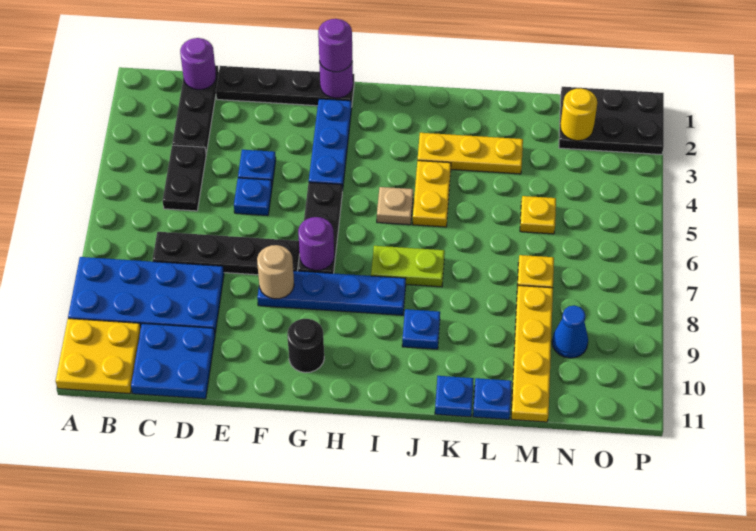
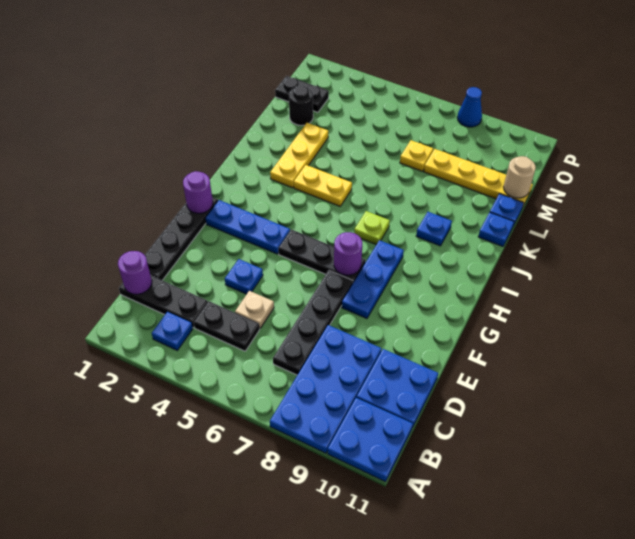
yellow plate A10:B11 level 1 -> blue plate A10:B11 level 1
blue plate E5 level 1 -> blue plate B3 level 1
blue plate F8:I8 level 1 -> blue plate F8:H8 level 1
tan round brick F8 level 2 -> tan round brick M11 level 2
purple round brick G1 level 3 -> none
black round brick G10 level 1 -> black round brick M2 level 1
tan plate I5 level 1 -> tan plate D5 level 1
lime plate I7:J7 level 1 -> lime plate I7 level 1
yellow plate M5 level 1 -> none
black plate N1:P2 level 1 -> black plate N1:N2 level 1
yellow round brick N2 level 2 -> none
blue cone N9 level 1 -> blue cone P8 level 1

